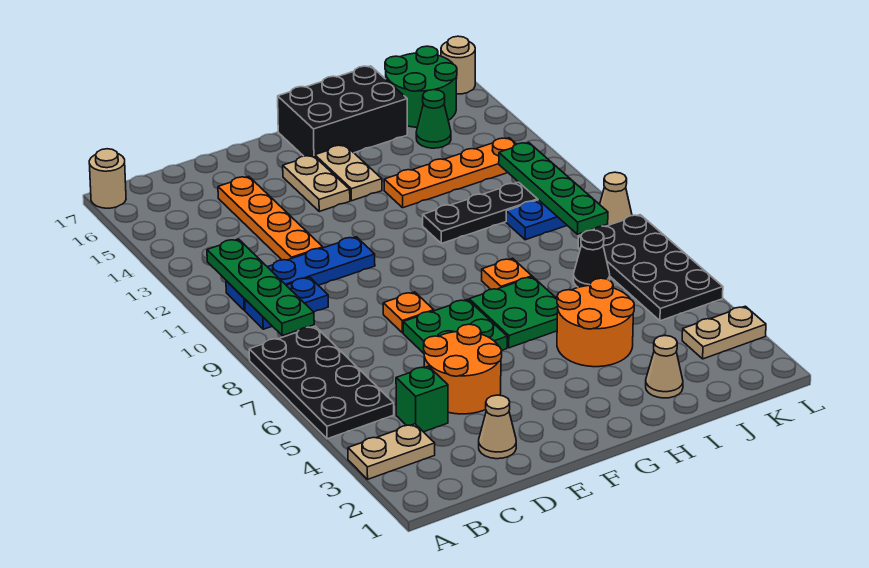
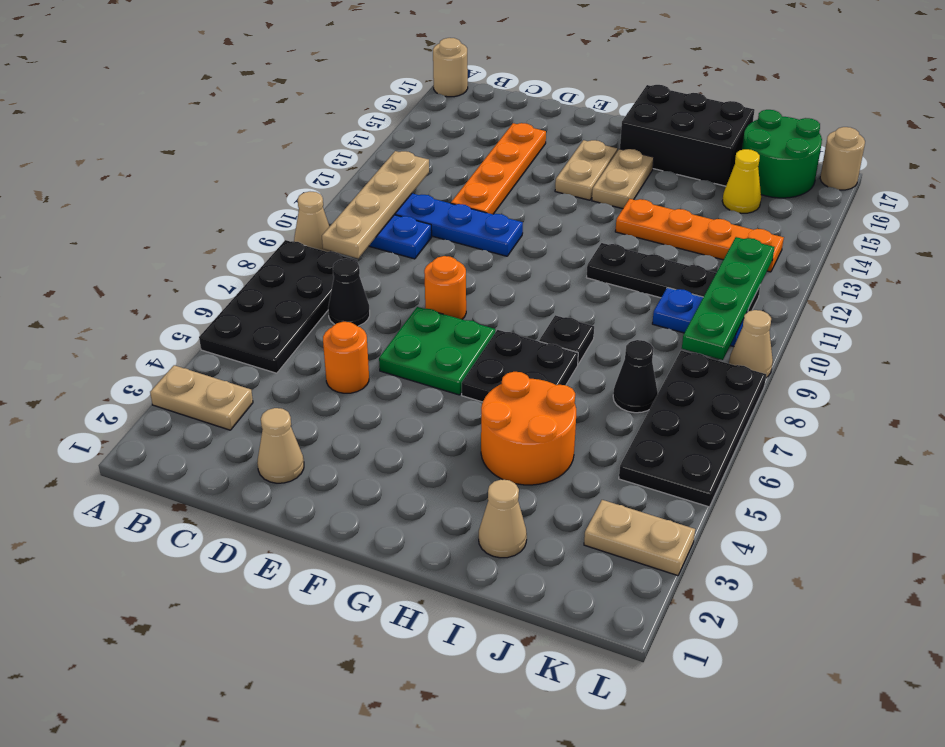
none -> tan cone A9 level 1
green plate B9:B12 level 2 -> tan plate B9:B12 level 2
green brick C4 level 1 -> none
none -> black cone C7 level 1
orange round brick D4:E5 level 1 -> orange round brick D5 level 1
orange plate E8 level 1 -> orange round brick E8 level 1
green plate G6:H7 level 1 -> black plate G6:H7 level 1
orange plate H8 level 1 -> black plate H8 level 1
green cone J15 level 1 -> yellow cone J15 level 1

